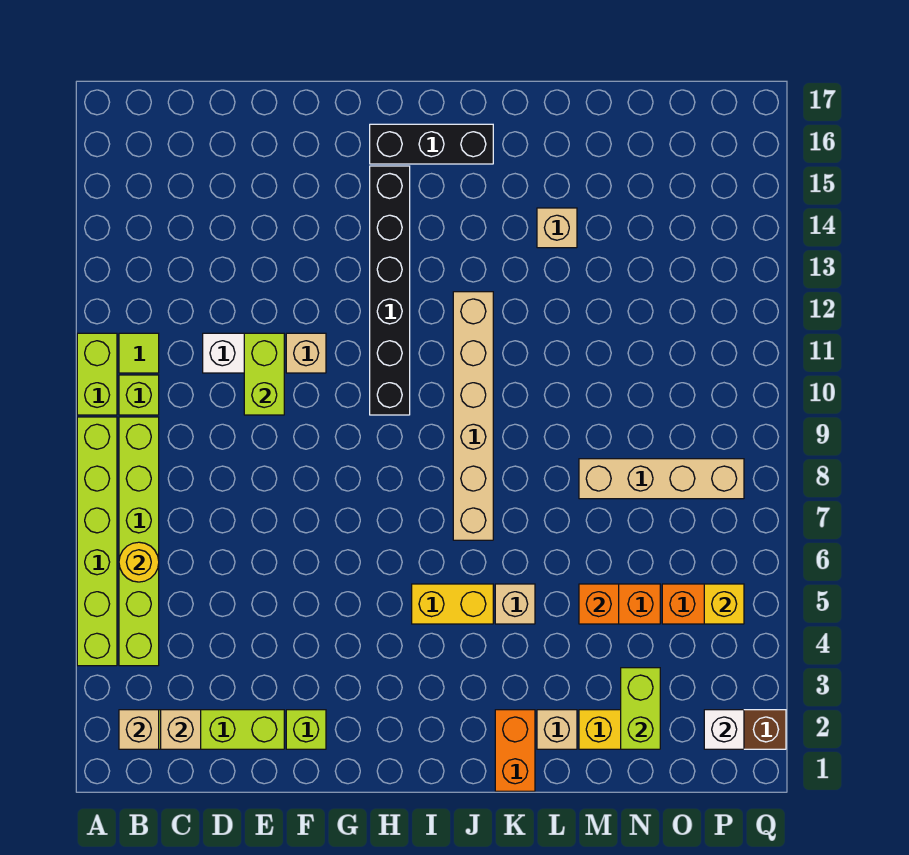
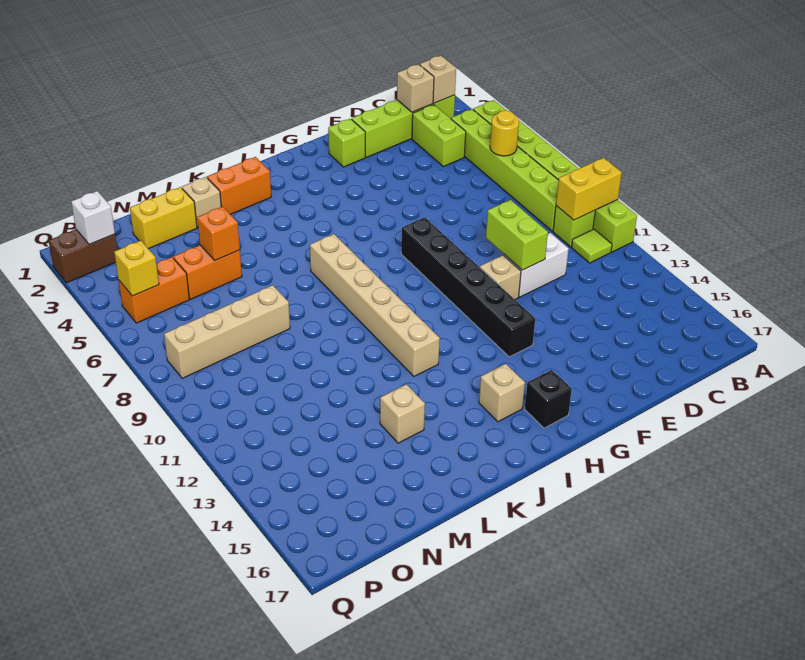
black brick H10:H15 level 1 -> black brick G8:G13 level 1
black brick H16:J16 level 1 -> black brick H16 level 1
yellow brick I5:J5 level 1 -> yellow brick A10:B10 level 2
orange brick K1:K2 level 1 -> orange brick J2:K2 level 1
tan brick K5 level 1 -> tan brick I15 level 1
lime brick N2:N3 level 2 -> lime brick C3:C4 level 1

